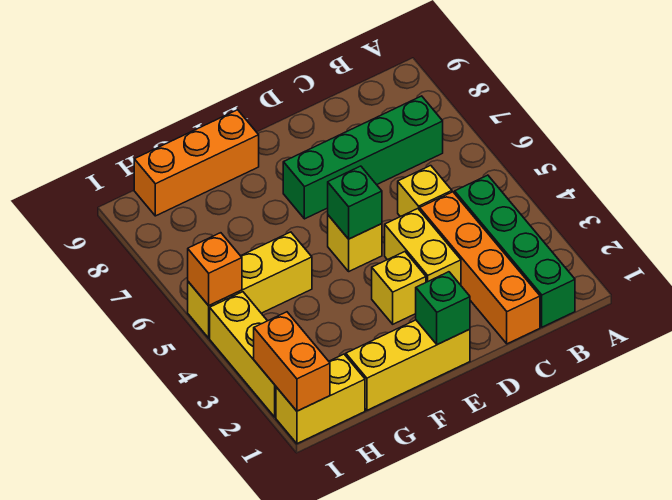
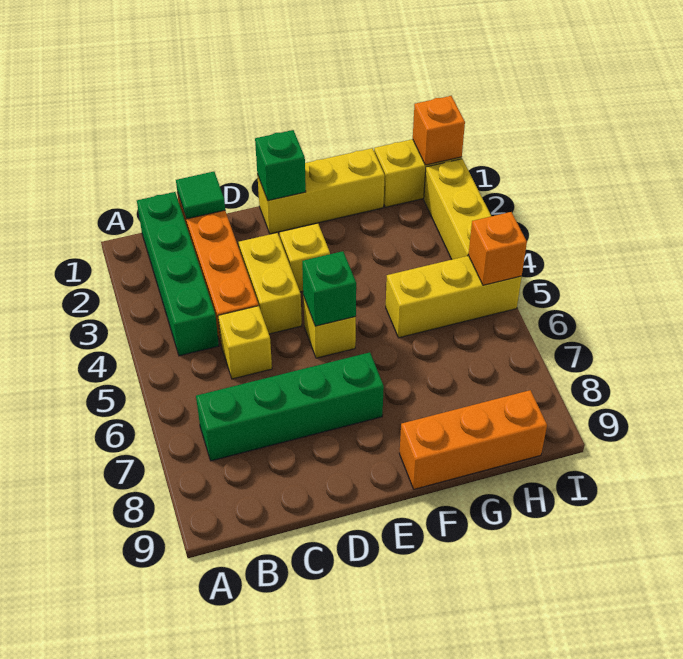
none -> green tile C1 level 2
orange brick I1:I2 level 2 -> orange brick I1 level 2

